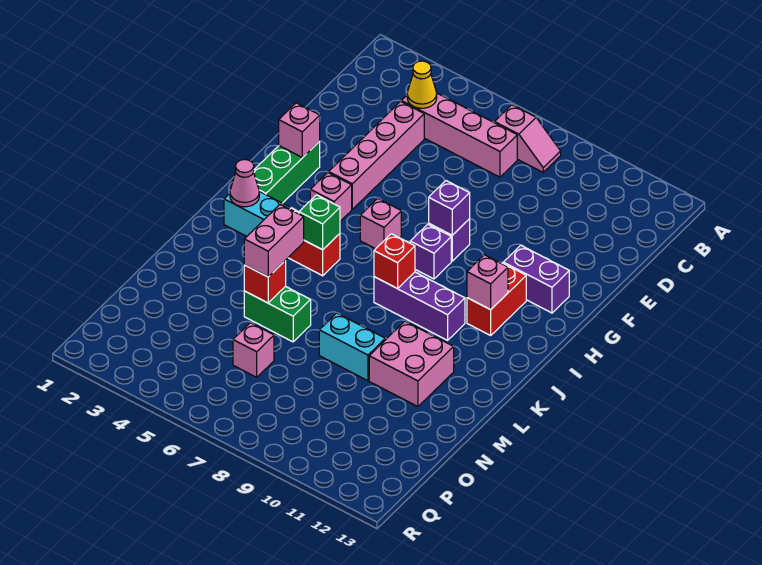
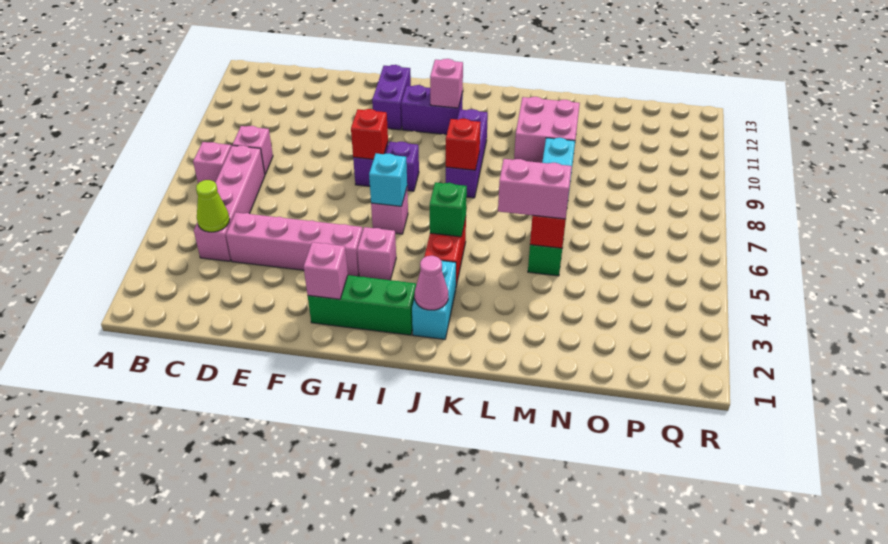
yellow cone C4 level 2 -> lime cone C4 level 2
purple brick G8 level 2 -> red brick G8 level 2
none -> cyan brick H6 level 2
red brick H11:I11 level 1 -> purple brick H11:I11 level 1
pink brick O6 level 1 -> pink brick C8 level 1

